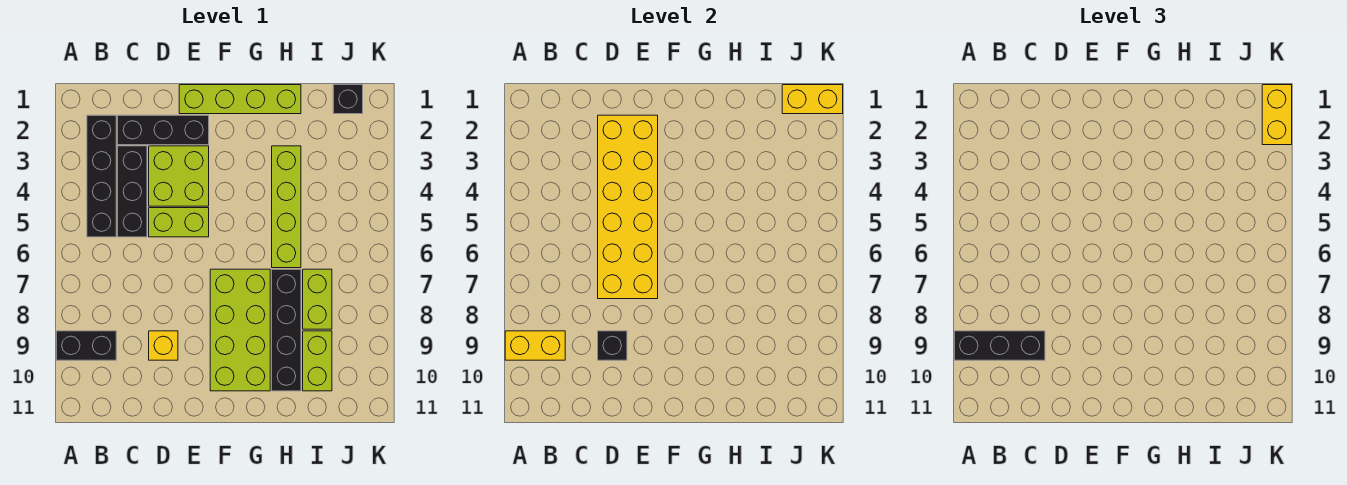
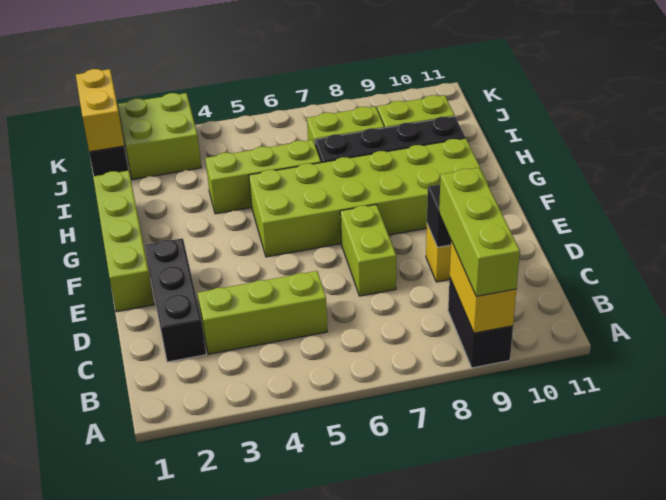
black brick A9:C9 level 3 -> lime brick A9:C9 level 3
black brick B2:B5 level 1 -> none
black brick C3:C5 level 1 -> lime brick C3:C5 level 1
yellow brick D2:E7 level 2 -> none
lime brick D3:E4 level 1 -> lime brick J2:K3 level 1
lime brick D5:E5 level 1 -> lime brick D7:E7 level 1
lime brick F7:G10 level 1 -> lime brick F5:G10 level 1
lime brick H3:H6 level 1 -> lime brick H4:H6 level 1
yellow brick K1:K2 level 3 -> none

